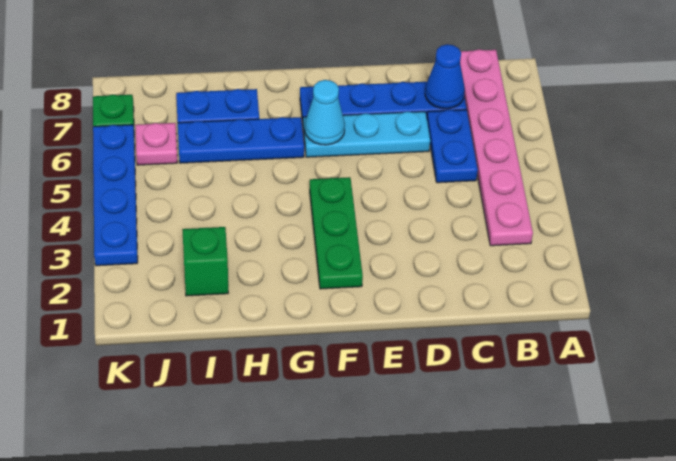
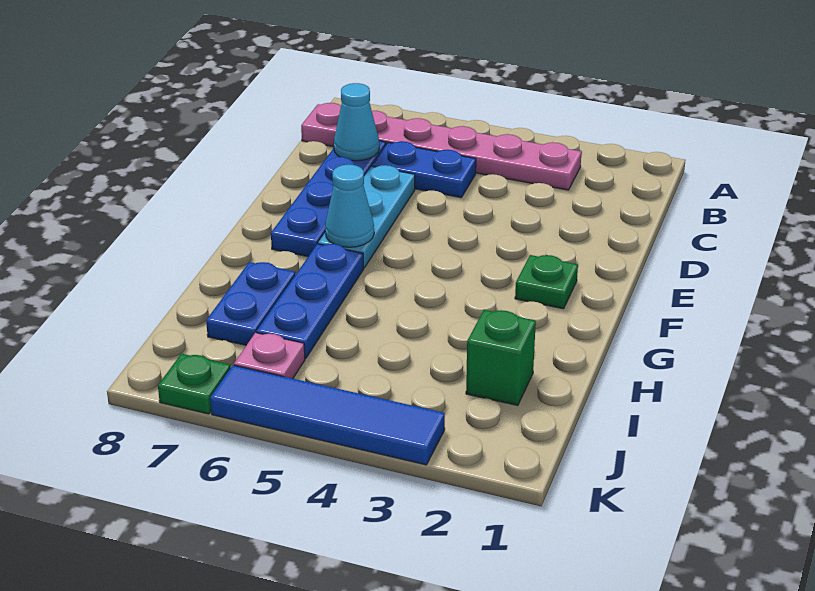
blue cone C7 level 2 -> cyan cone C7 level 2
green plate F2:F4 level 1 -> green plate F2 level 1
blue plate K3:K6 level 1 -> blue tile K3:K6 level 1

